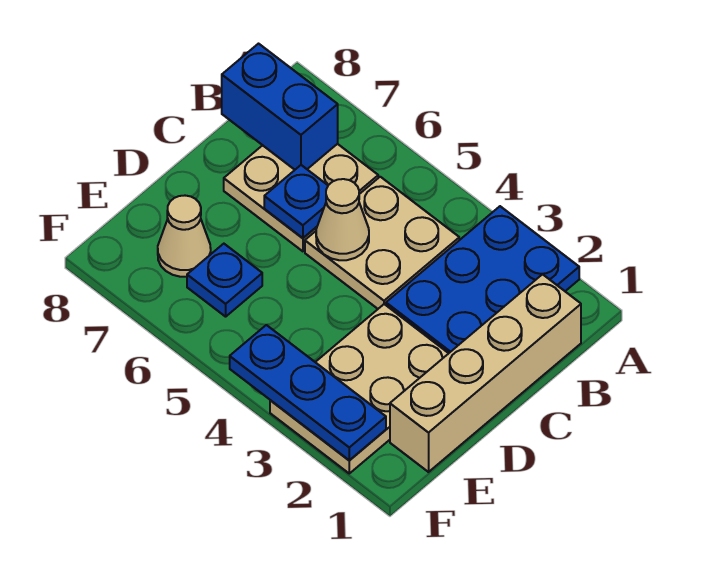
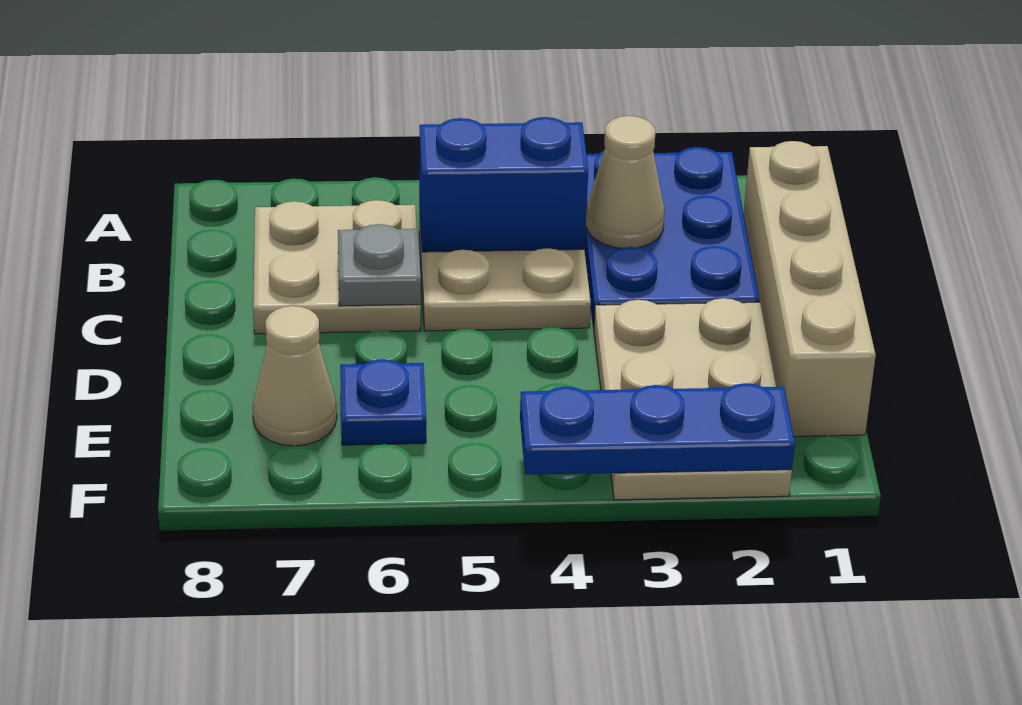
blue brick B7:B8 level 2 -> blue brick B4:B5 level 2
tan cone C5 level 2 -> tan cone B3 level 2
blue plate C6 level 2 -> grey plate C6 level 2

